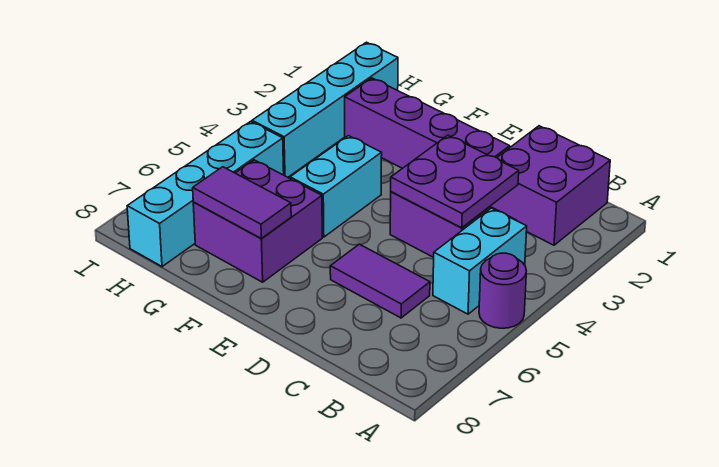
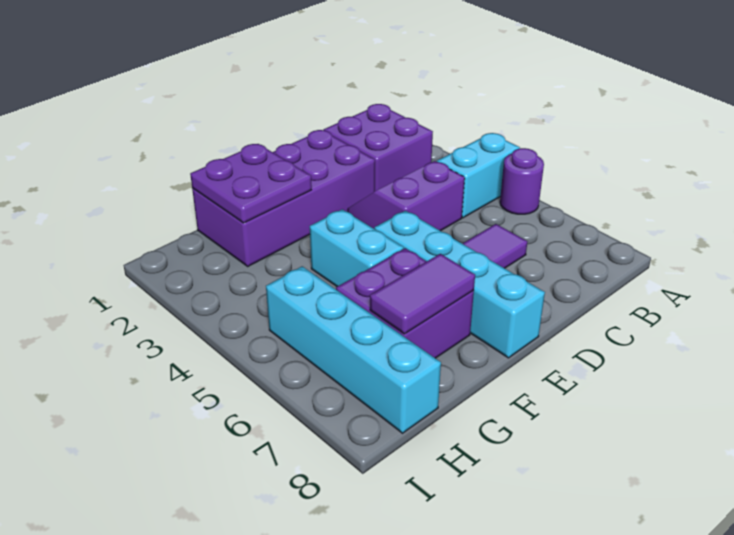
cyan brick B4:B5 level 1 -> cyan brick A4:B4 level 1
purple plate C3:D4 level 2 -> purple plate F1:G2 level 2
purple brick D2:G2 level 1 -> purple brick D1:G2 level 1
cyan brick H1:H4 level 1 -> cyan brick E5:E8 level 1

